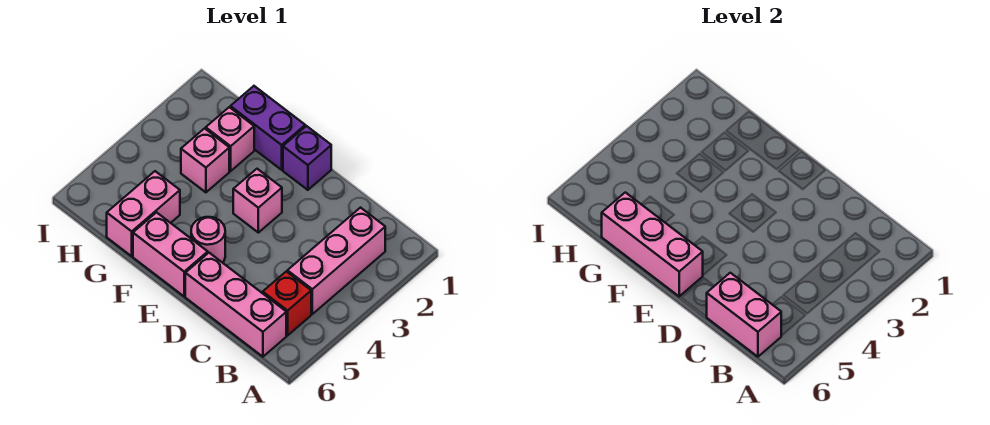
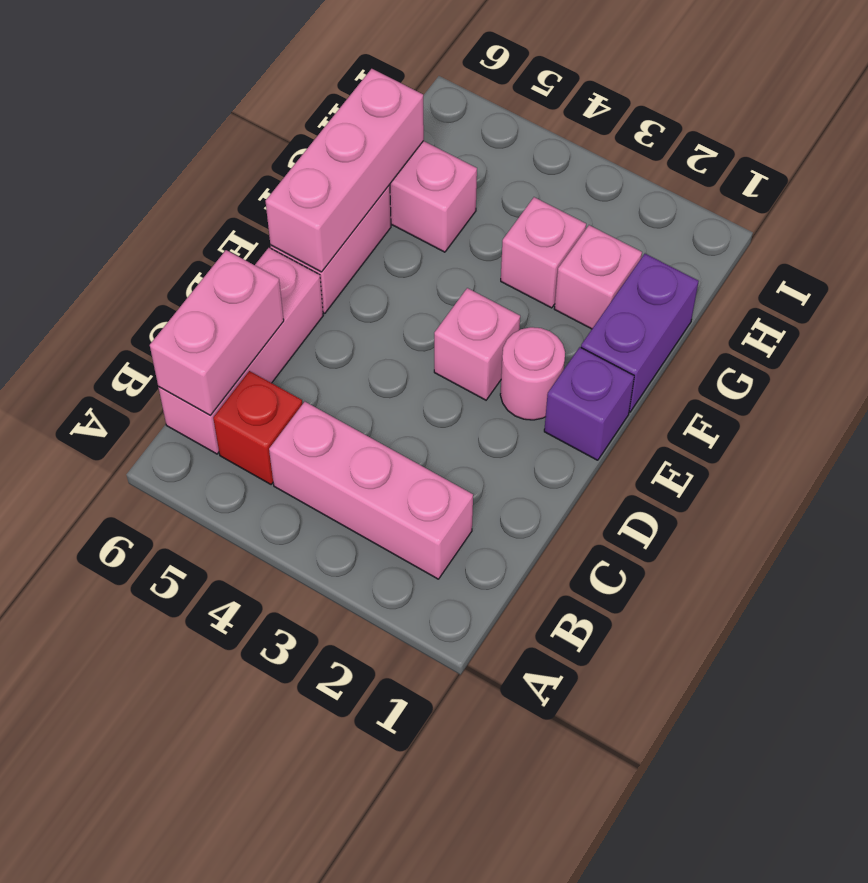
pink round brick E5 level 1 -> pink round brick E2 level 1

